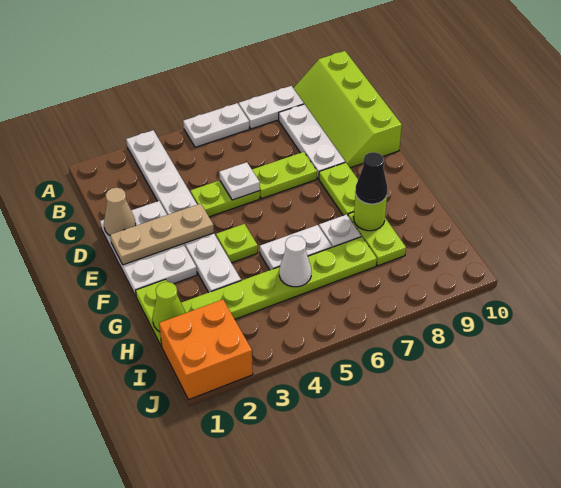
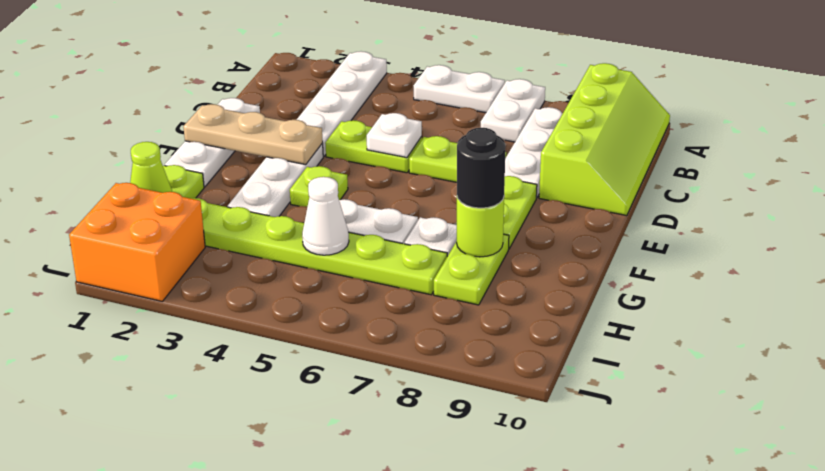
white plate A7:A8 level 1 -> white plate A7:B7 level 1
lime slope A9:D10 level 1 top 10 -> lime slope A9:D10 level 1 top 9
white plate D1:F2 level 1 -> white plate D1:F1 level 1
tan cone D1 level 2 -> none
black cone G8 level 3 -> black round brick G8 level 3

